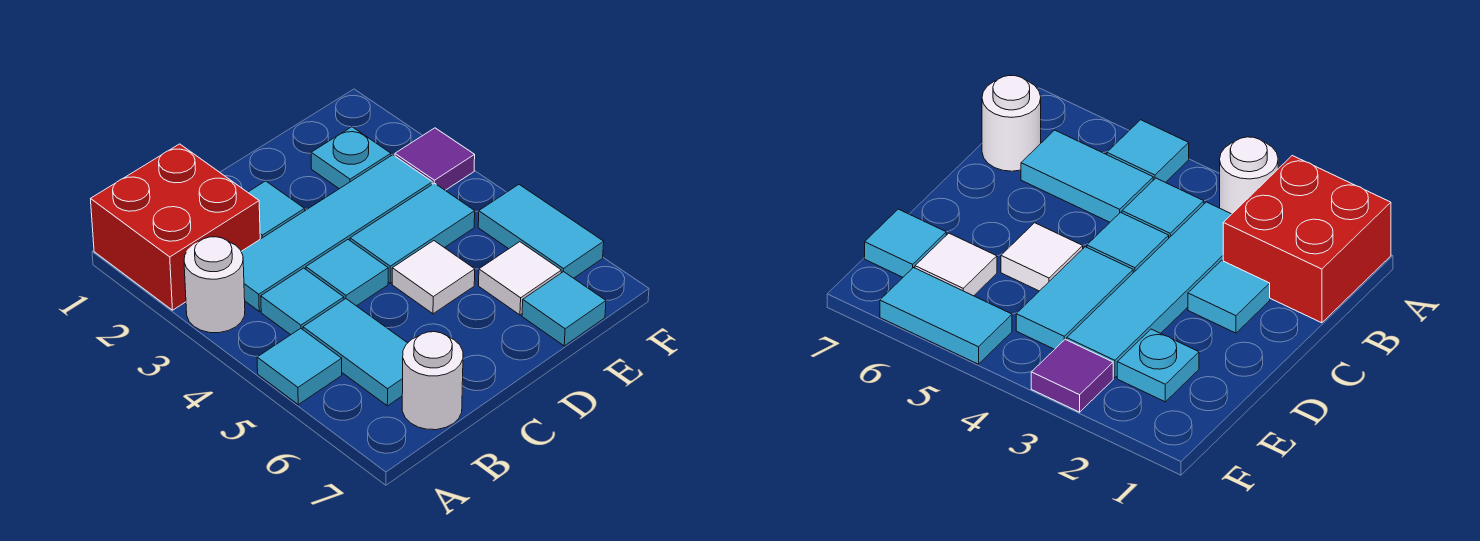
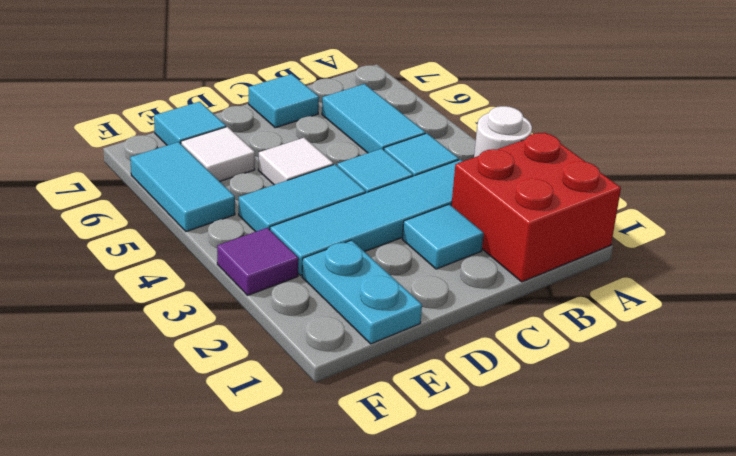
cyan tile A5 level 1 -> cyan tile C7 level 1
white round brick B7 level 1 -> none
cyan plate E2 level 1 -> cyan plate E1:E2 level 1

